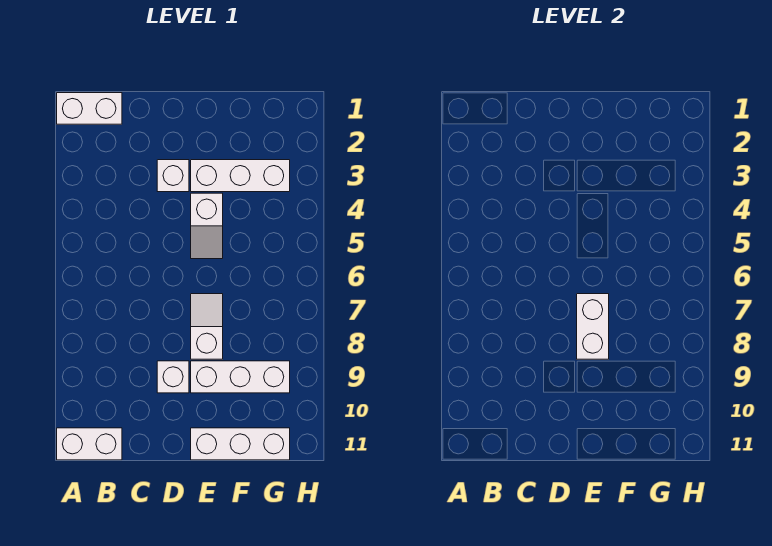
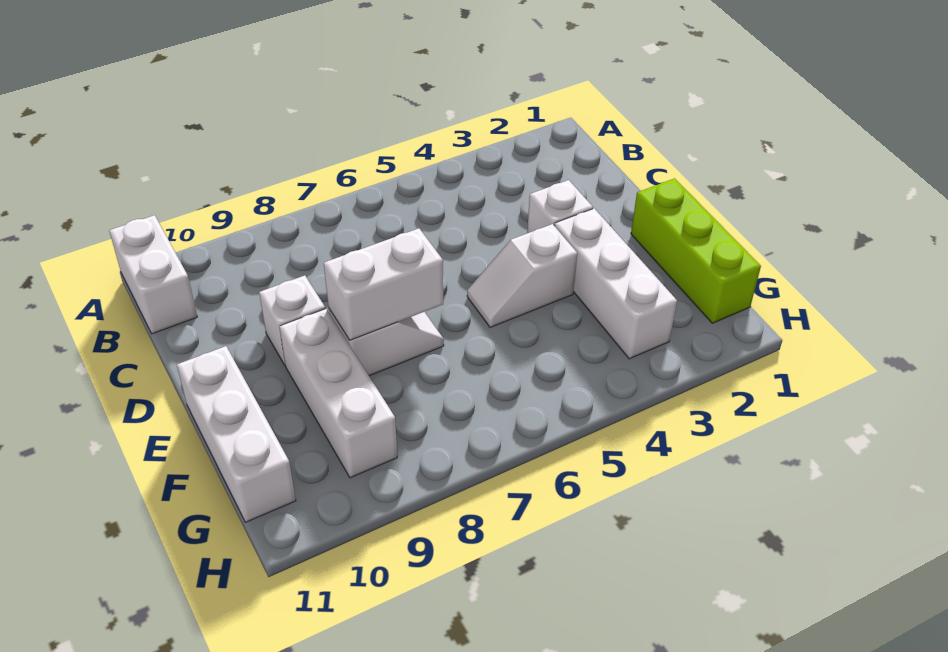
white brick A1:B1 level 1 -> none
none -> lime brick E1:G1 level 1

